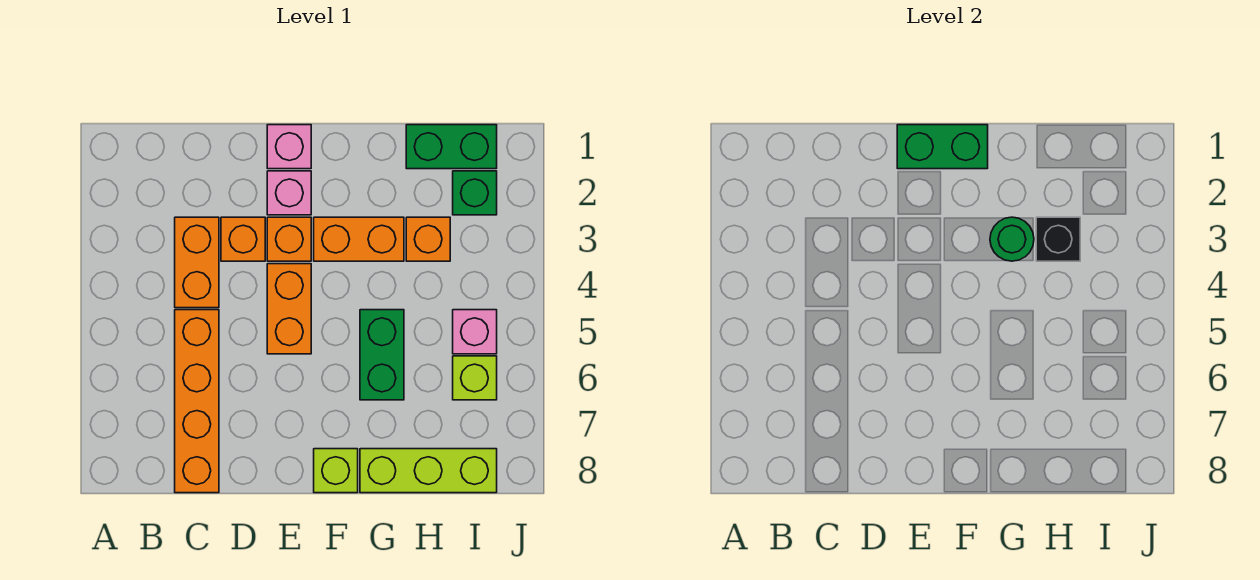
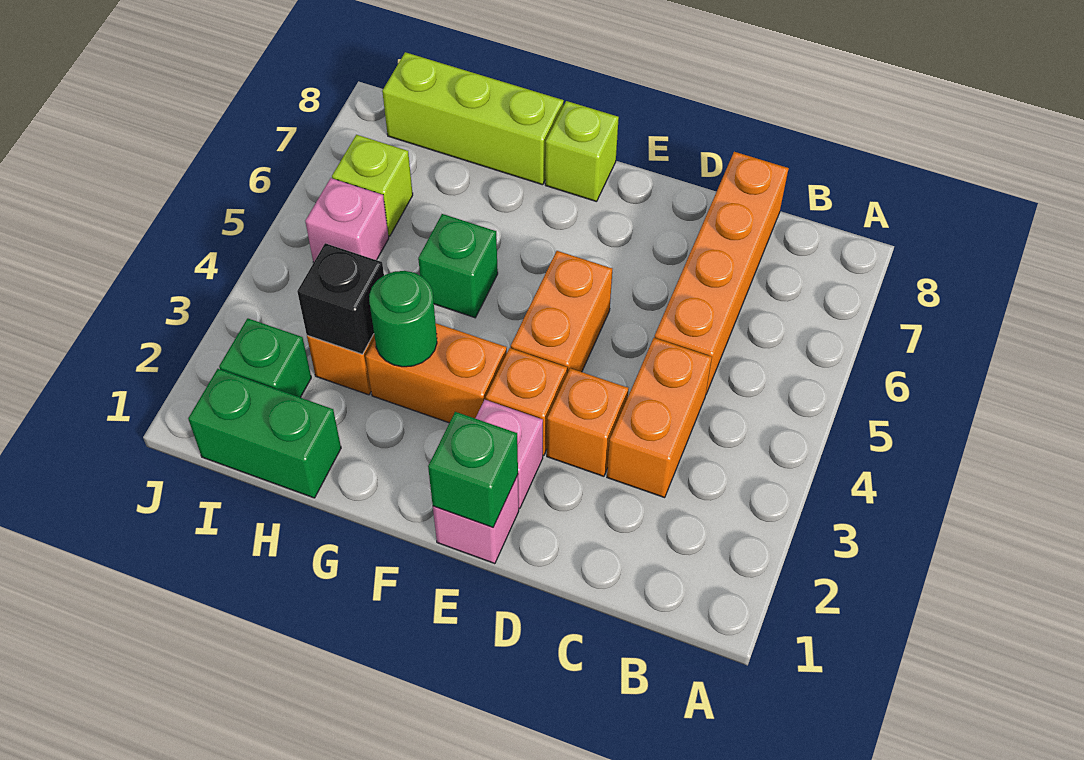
green brick E1:F1 level 2 -> green brick E1 level 2
green brick G5:G6 level 1 -> green brick G5 level 1

